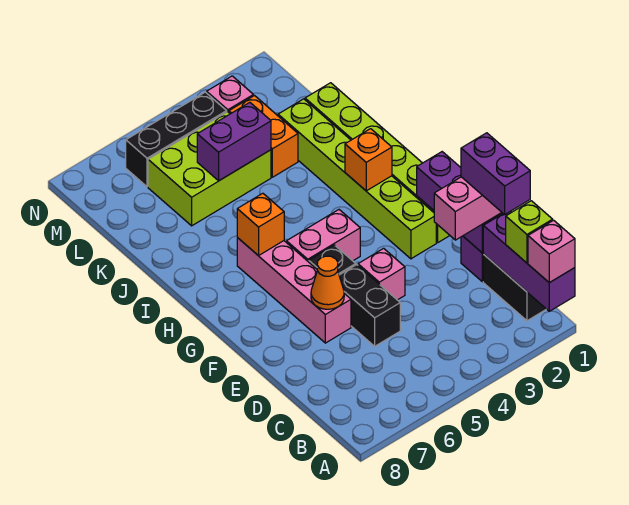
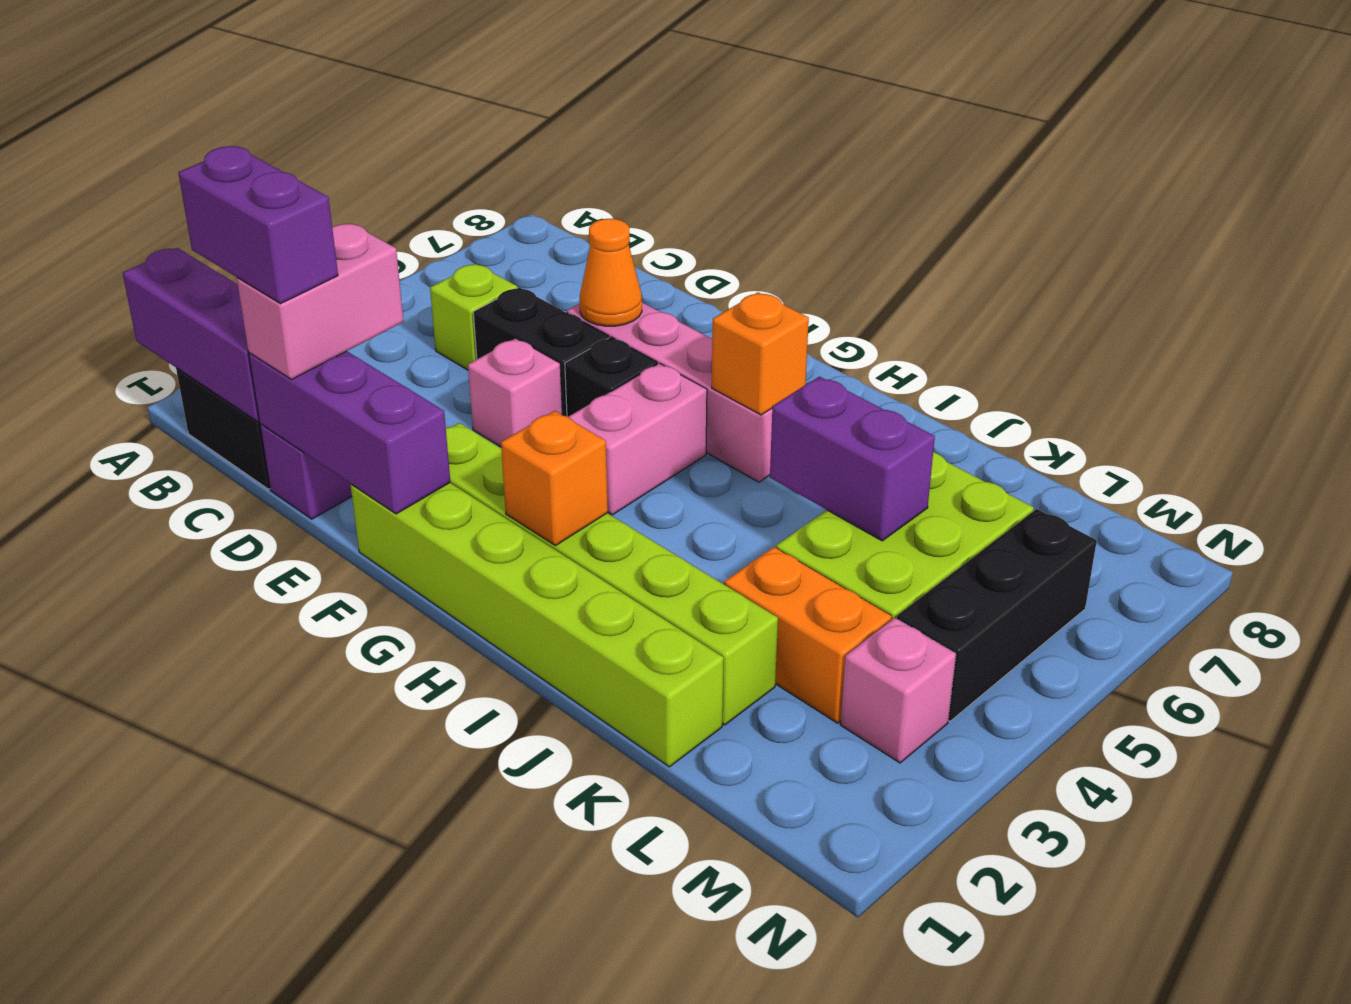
pink brick A1 level 3 -> none
lime brick B1 level 3 -> lime brick C5 level 1
purple brick K4:K5 level 2 -> purple brick J5:K5 level 2

